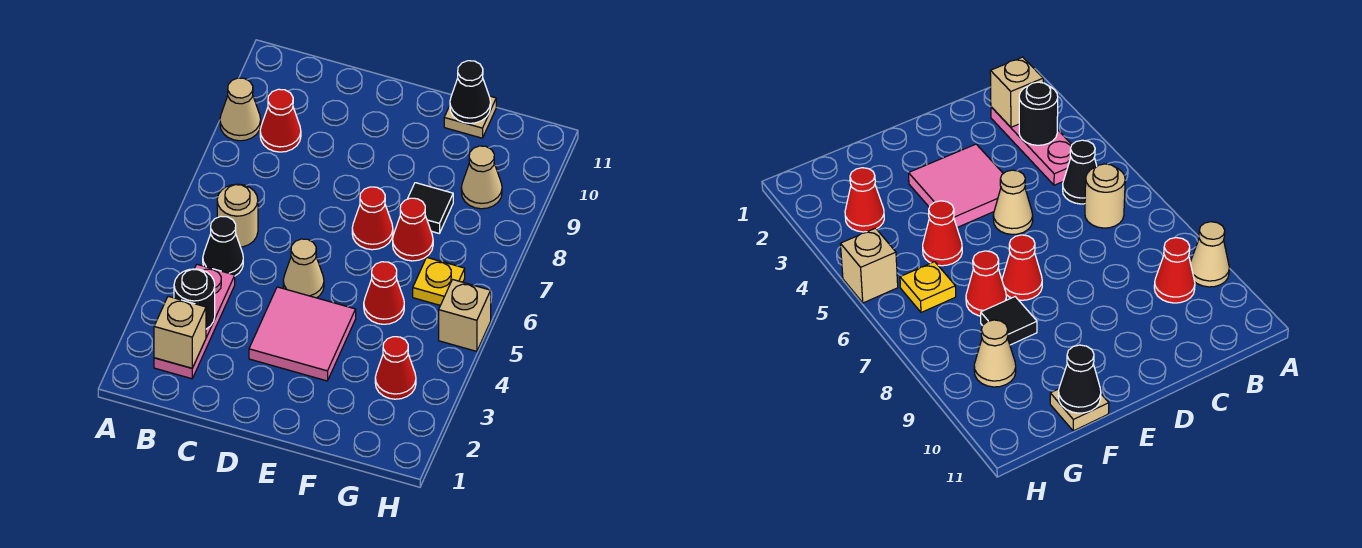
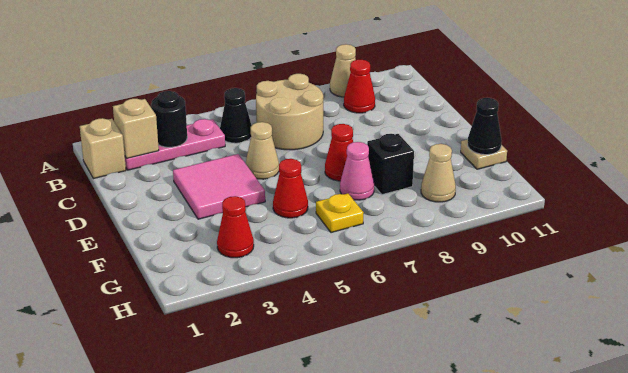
tan round brick B6 level 1 -> tan round brick B6:C7 level 1
red cone F7 level 1 -> pink cone F7 level 1
black tile F8 level 1 -> black brick F8 level 1
tan brick H5 level 1 -> tan brick B1 level 1

